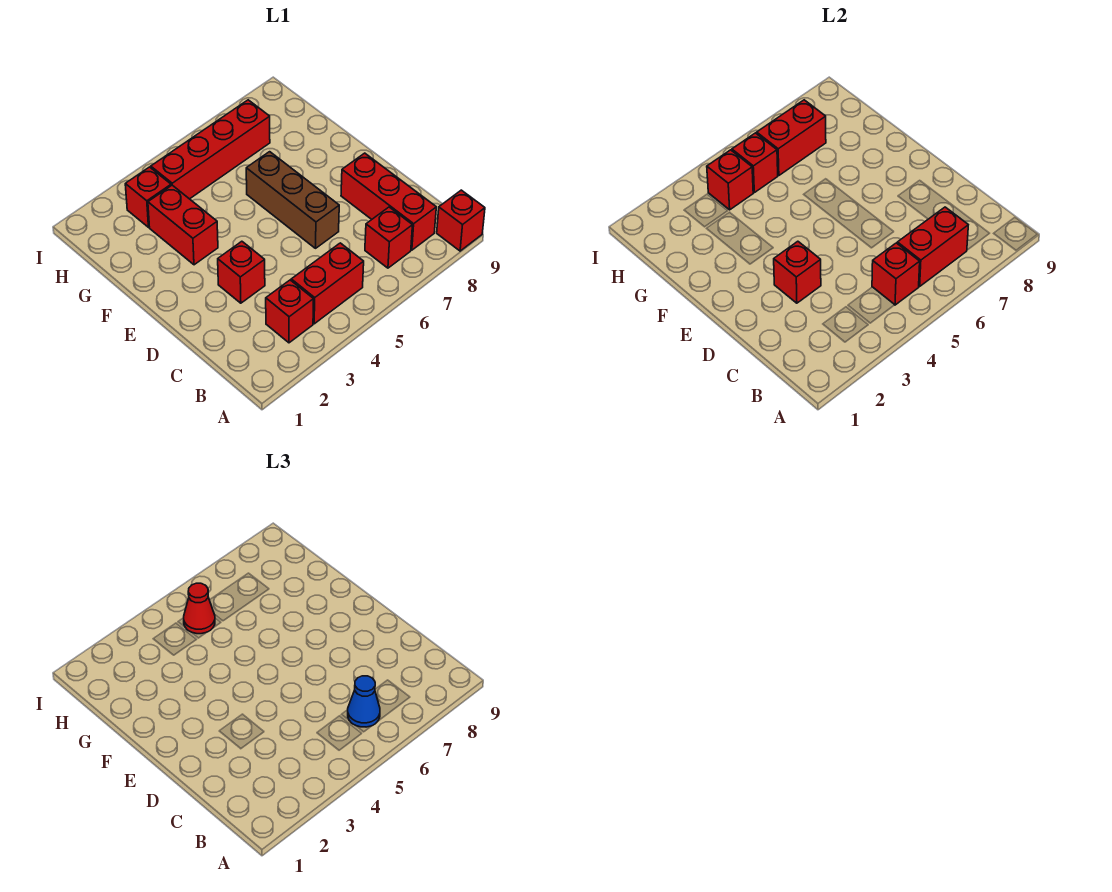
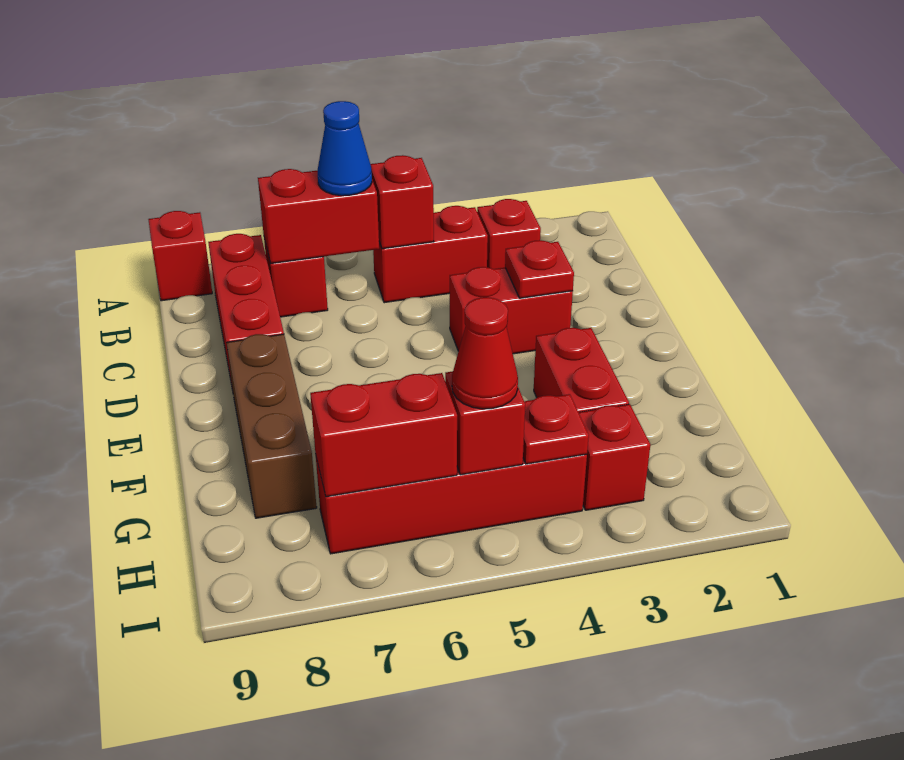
red brick D3 level 1 -> red brick D3:D4 level 1
red brick D3 level 2 -> red plate D3 level 2
brown brick D6:F6 level 1 -> brown brick E8:G8 level 1
red brick H4 level 2 -> red plate H4 level 2

